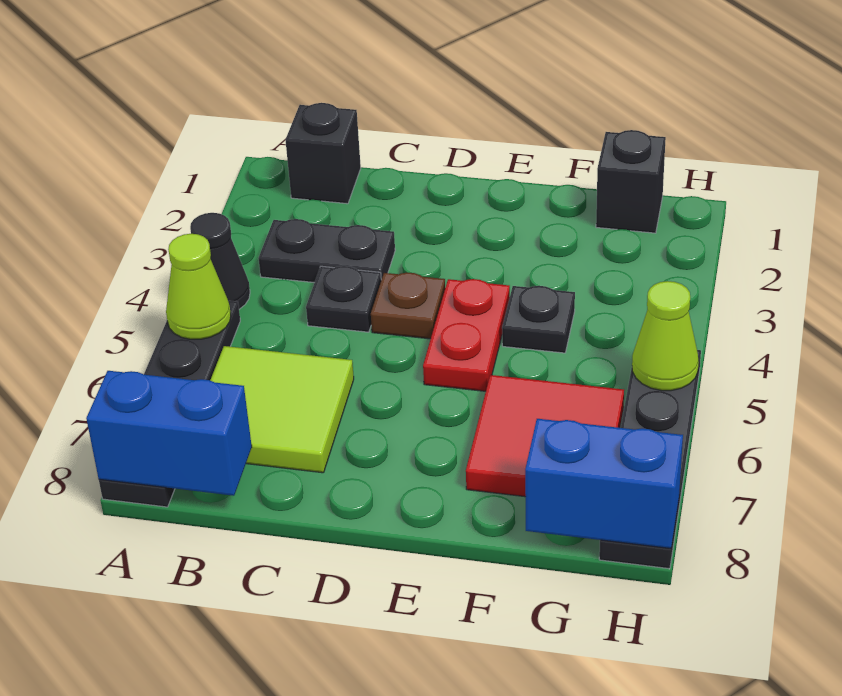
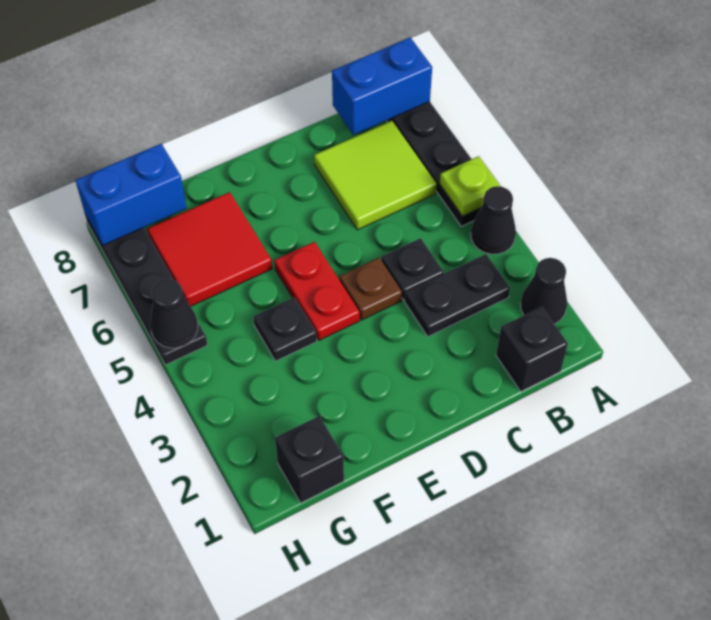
none -> black cone A2 level 1
lime cone A5 level 2 -> lime plate A5 level 2
lime cone H5 level 2 -> black cone H5 level 2

